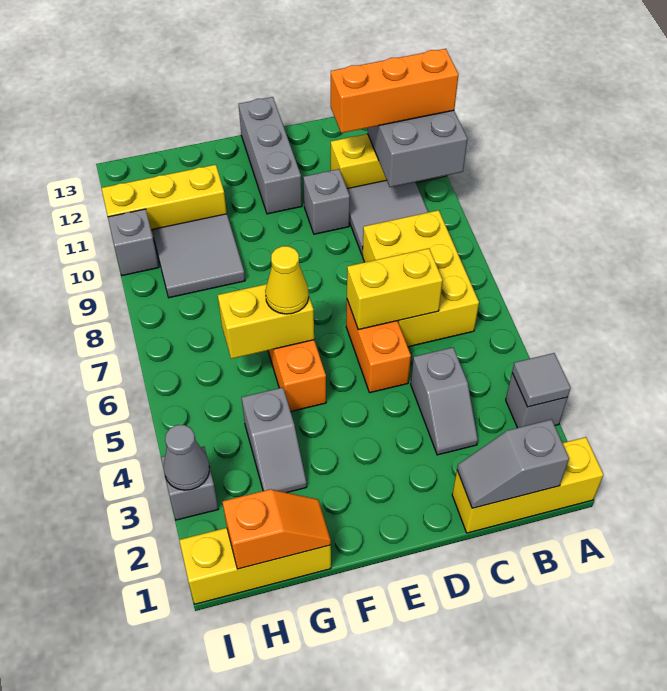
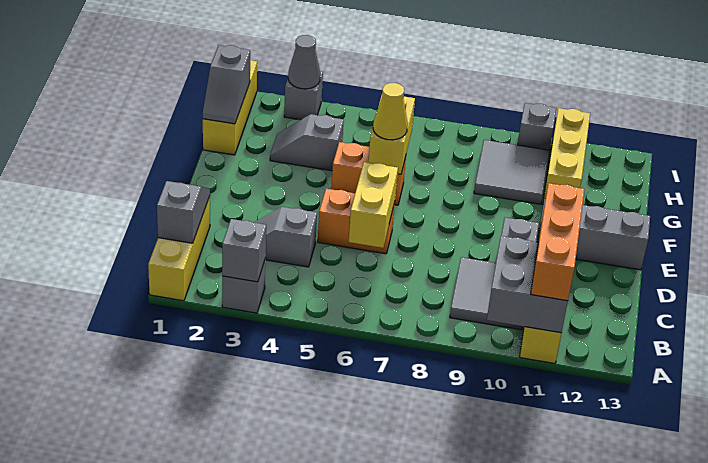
grey tile A3 level 2 -> grey brick A3 level 2
yellow brick B6:C8 level 1 -> none
orange slope G1:H1 level 2 top H -> grey slope G1:H1 level 2 top H

